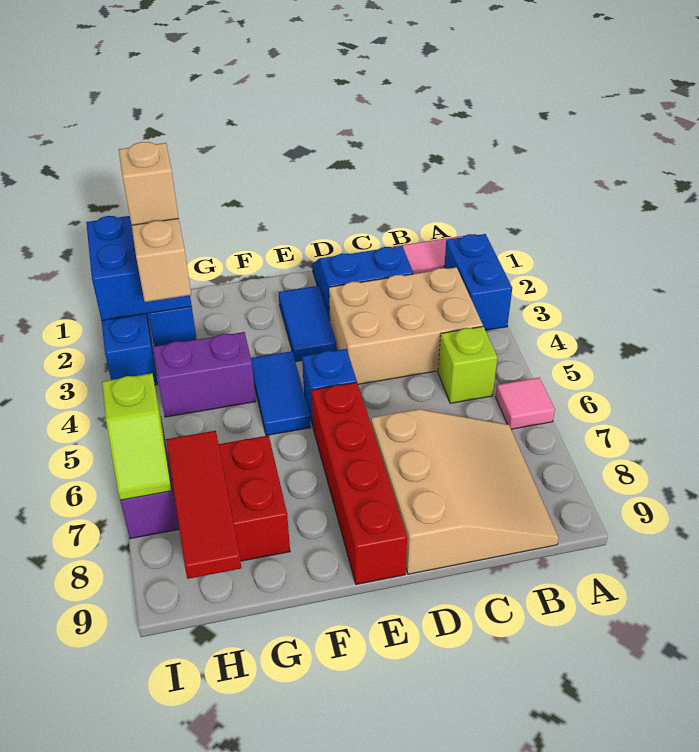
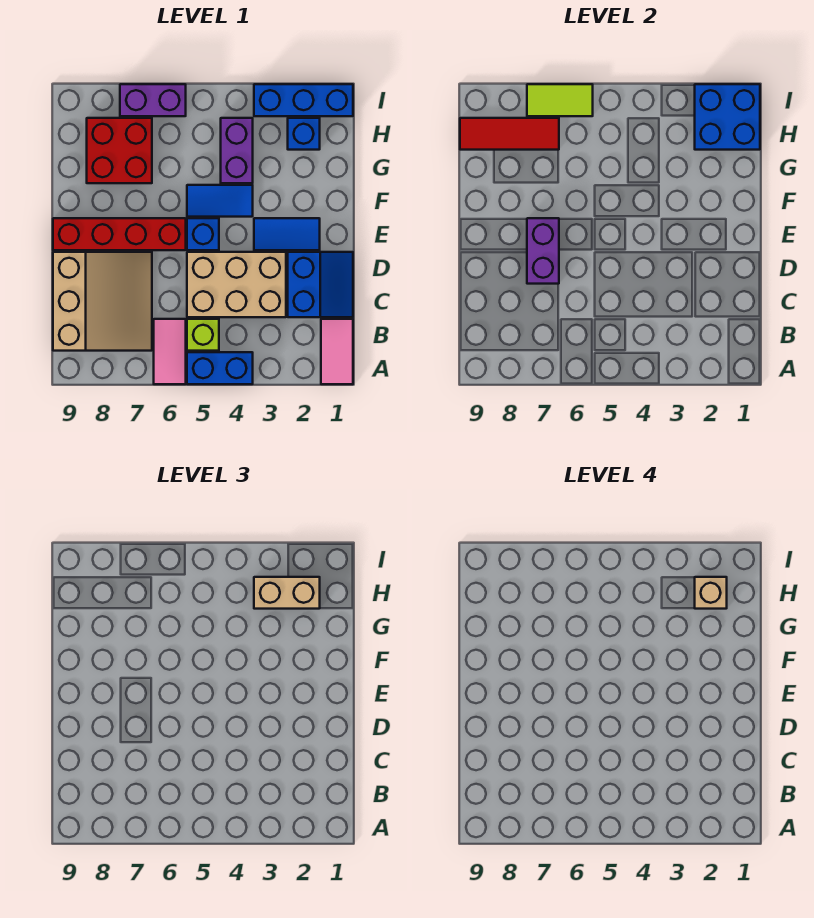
blue brick A2:A3 level 1 -> blue brick A4:A5 level 1
pink tile A6 level 1 -> pink tile A6:B6 level 1
tan brick B3:D4 level 1 -> tan brick C3:D5 level 1
tan slope B7:D9 level 1 top D -> tan slope B7:D9 level 1 top 9
none -> purple brick D7:E7 level 2
lime slope I6:I7 level 2 top 6 -> lime tile I6:I7 level 2

